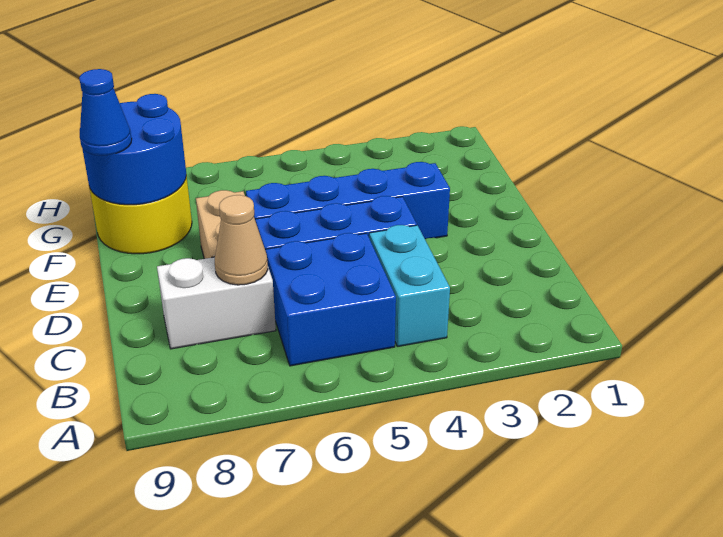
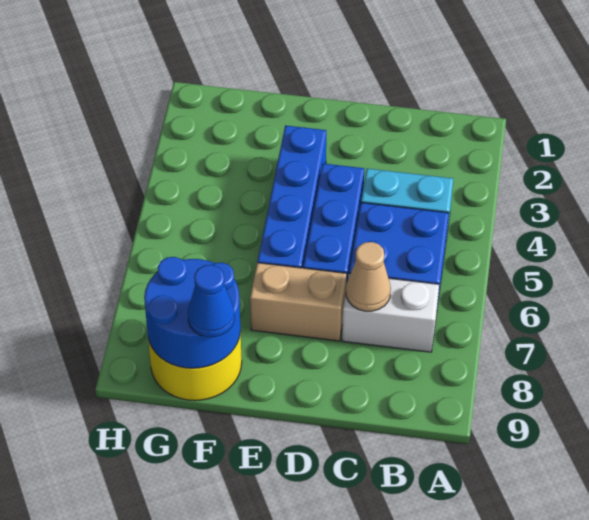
white brick C7:C8 level 1 -> white brick B7:C7 level 1

